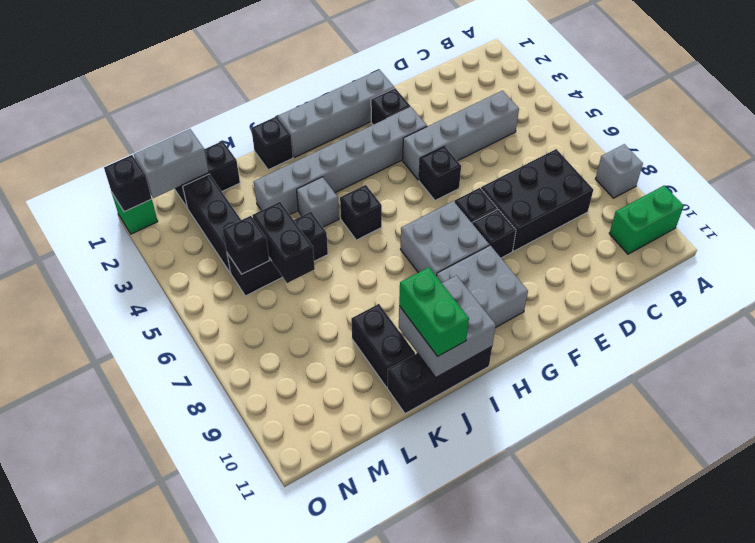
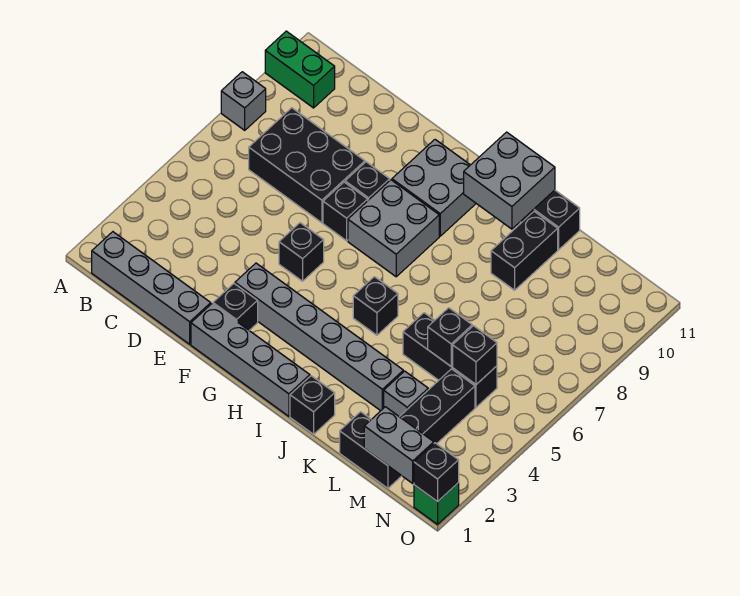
grey brick C4:F4 level 1 -> grey brick B1:E1 level 1
grey brick J4 level 1 -> grey brick L3 level 1
green brick J10:J11 level 3 -> none
black brick L5:L6 level 2 -> black brick L5 level 2

